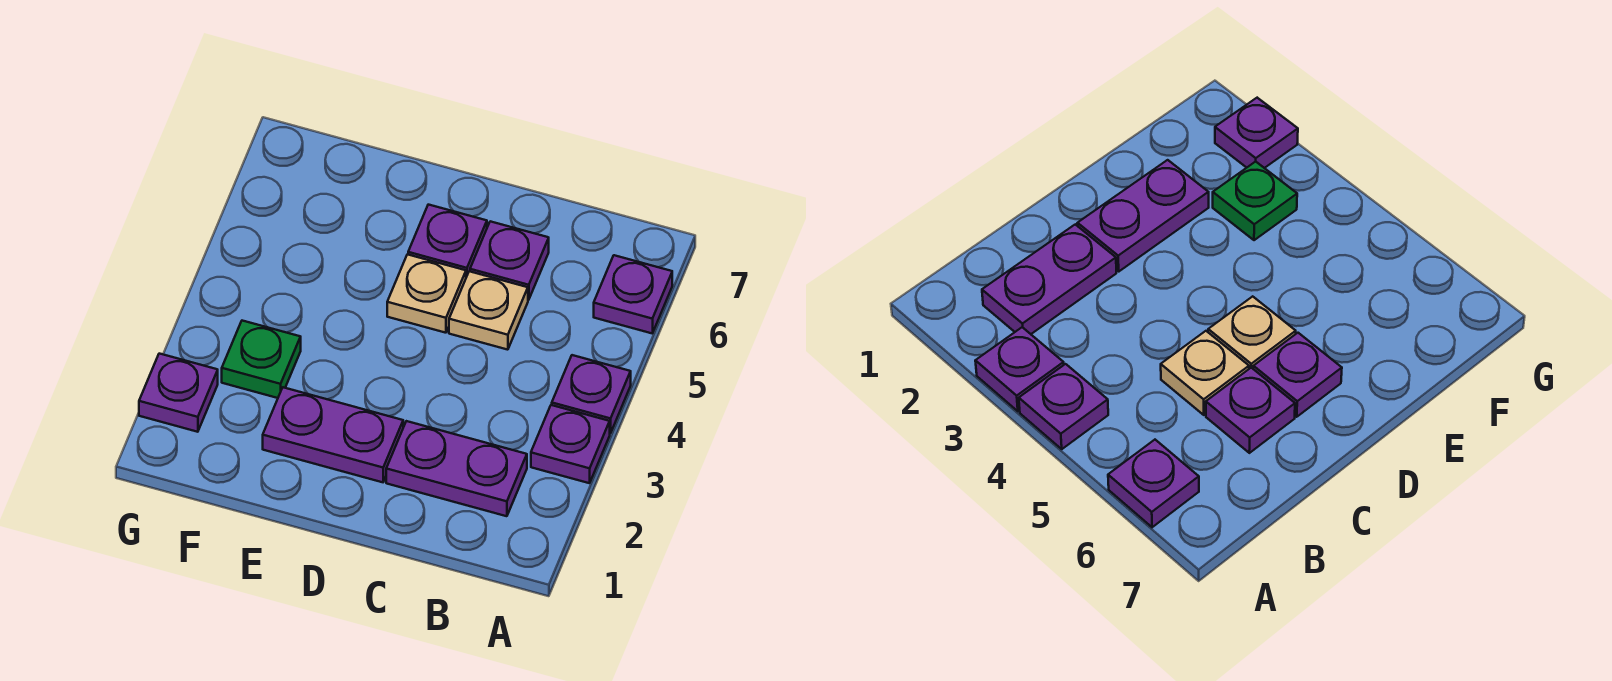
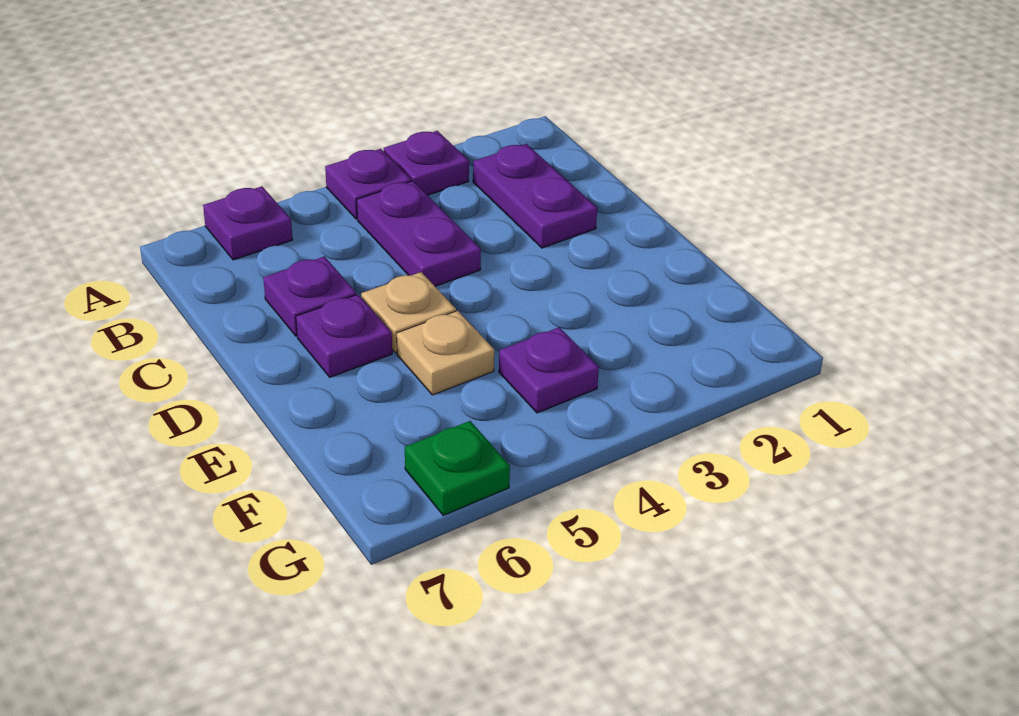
tan plate C5 level 1 -> tan plate E5 level 1
purple plate D2:E2 level 1 -> purple plate B4:C4 level 1
green plate F3 level 1 -> green plate G6 level 1
purple plate G2 level 1 -> purple plate F4 level 1

